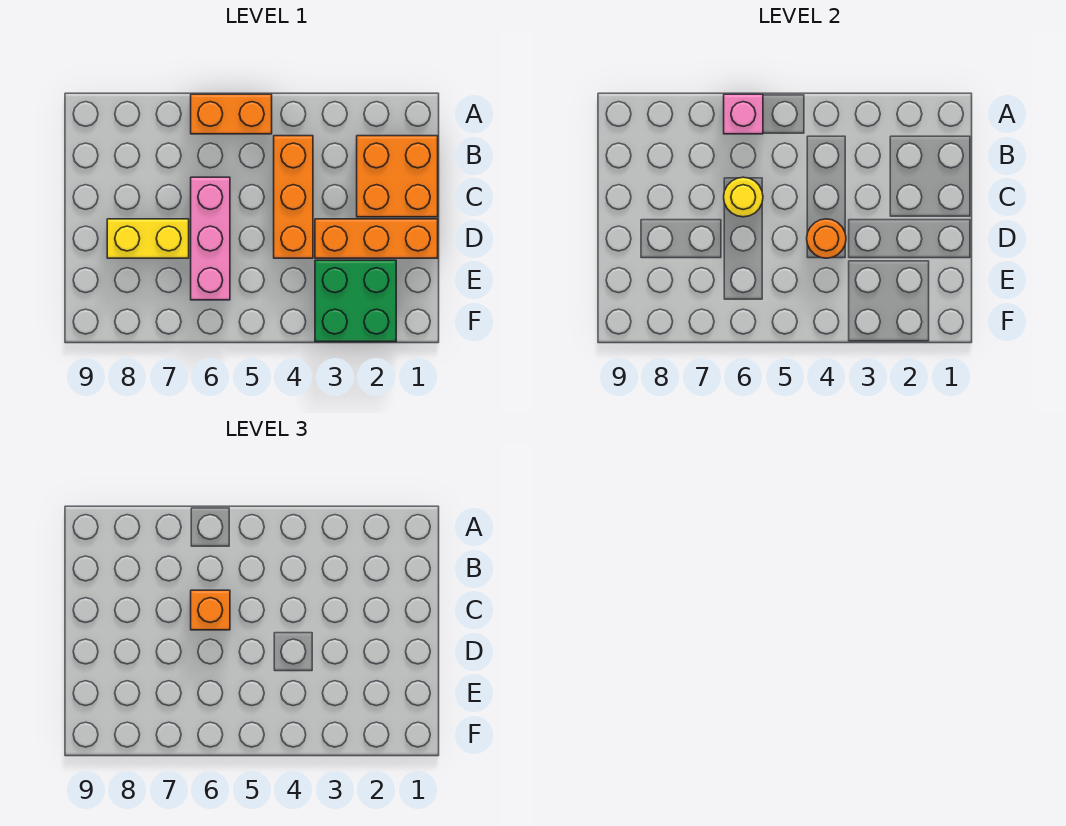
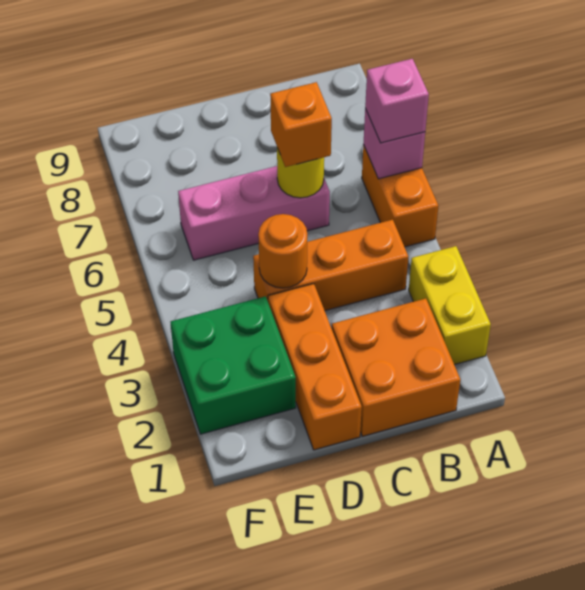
none -> pink brick A6 level 3
yellow brick D7:D8 level 1 -> yellow brick A2:A3 level 1

